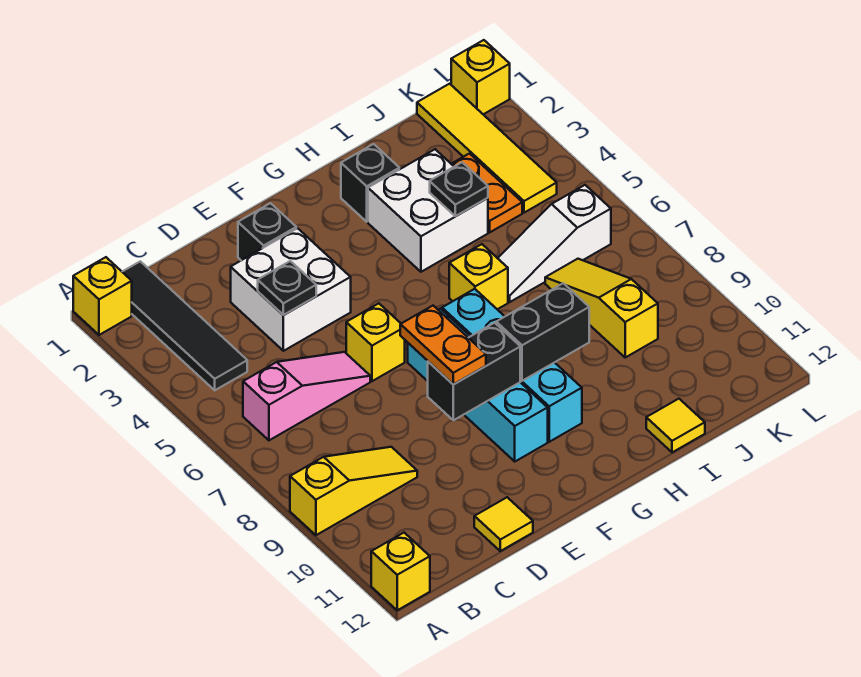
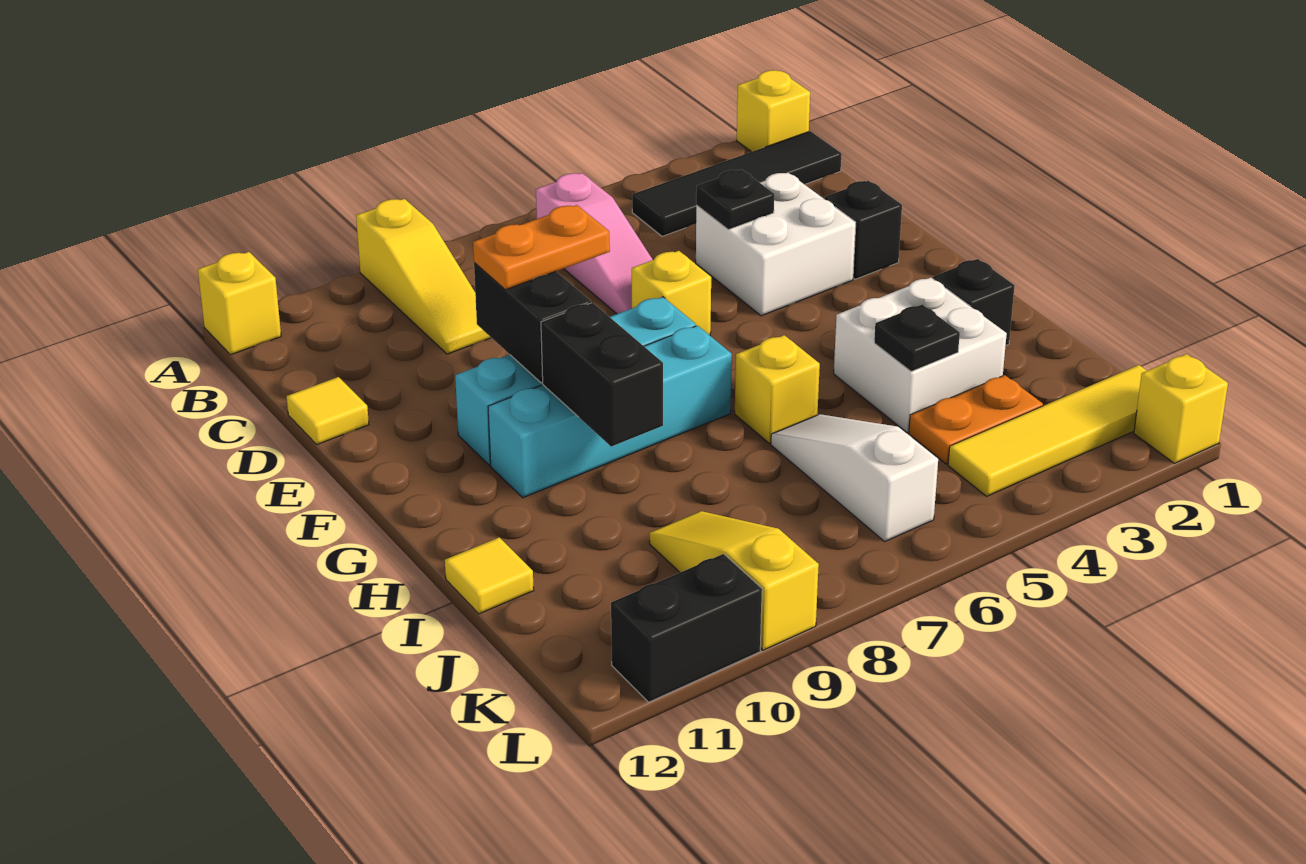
yellow slope J7:J9 level 1 top 9 -> yellow slope J9:L9 level 1 top L
none -> black brick L10:L11 level 1

